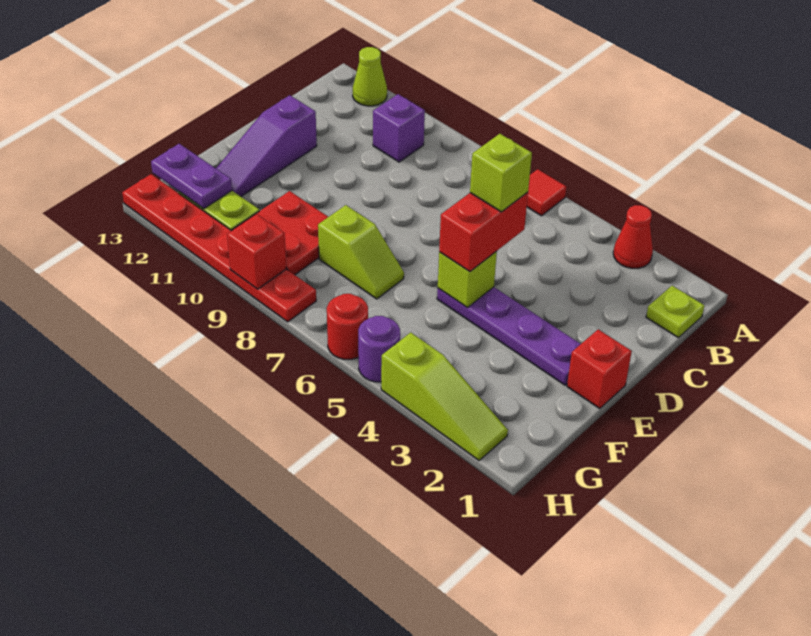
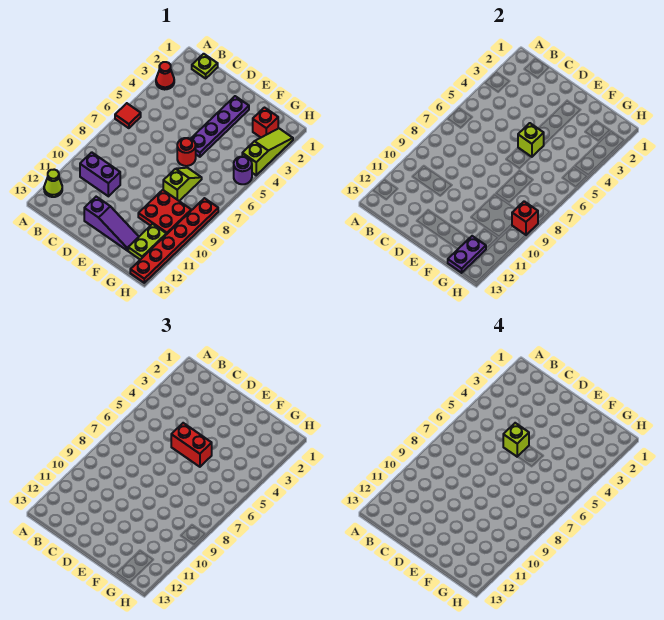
purple brick B10 level 1 -> purple brick B10:C10 level 1
red brick E1 level 1 -> red brick G2 level 1
red round brick H6 level 1 -> red round brick E6 level 1

